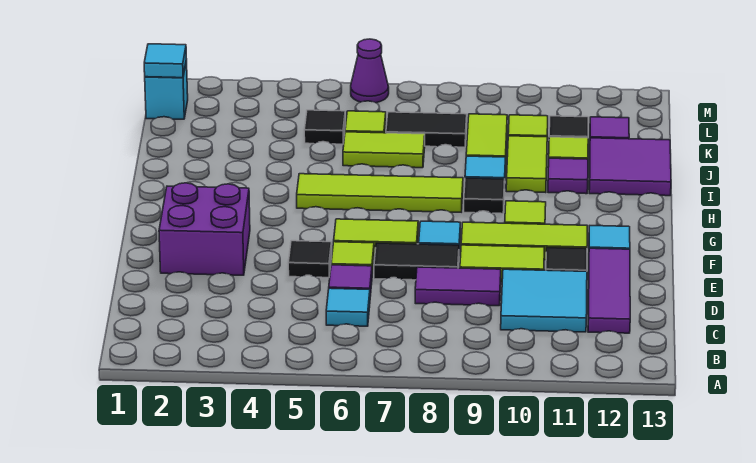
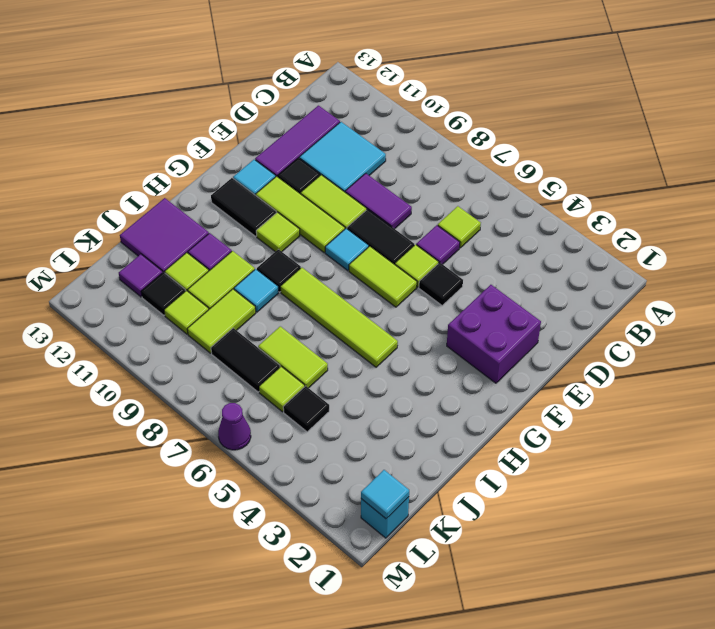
cyan tile C6 level 1 -> lime tile C6 level 1
none -> black tile G11:G12 level 1

